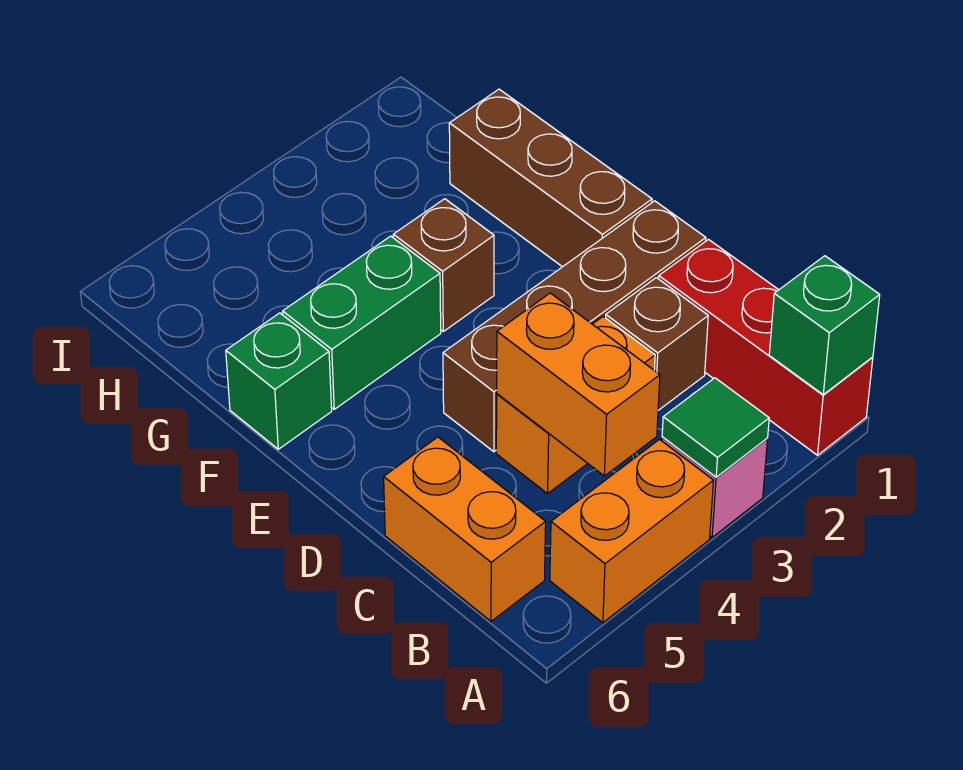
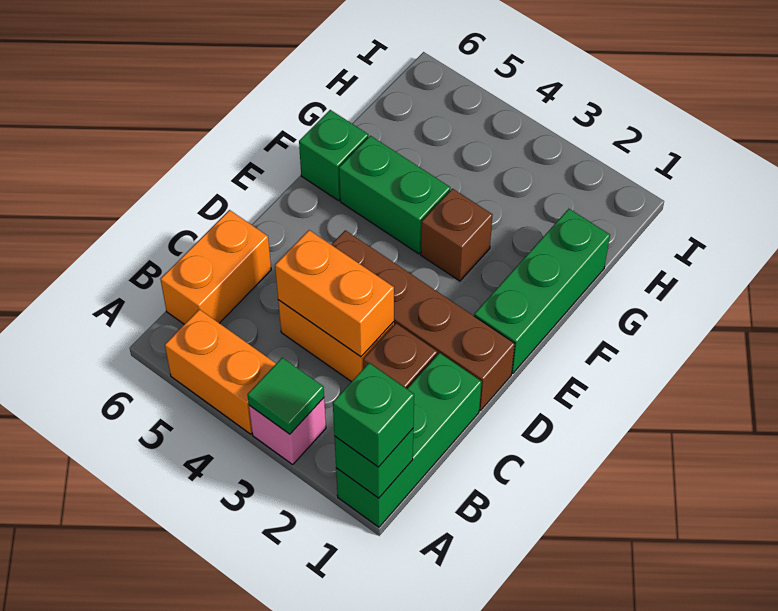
red brick A1:C1 level 1 -> green brick A1:C1 level 1
none -> green brick A1 level 3
orange brick B4:C4 level 2 -> orange brick C3:C4 level 2
brown brick E1:G1 level 1 -> green brick E1:G1 level 1

